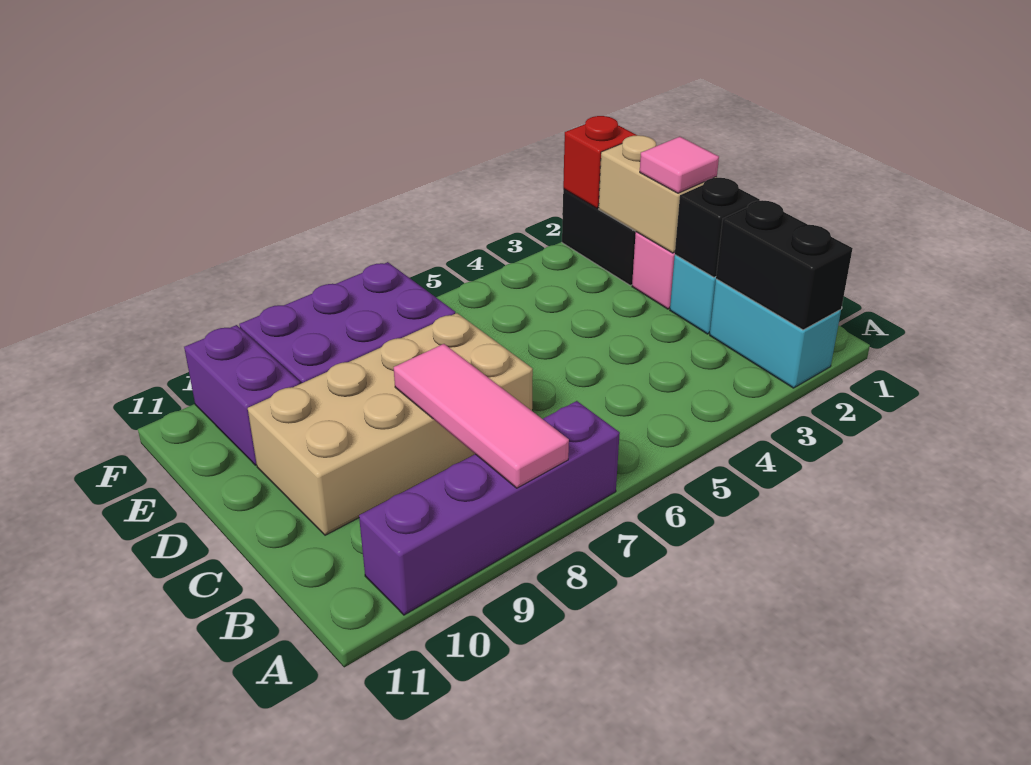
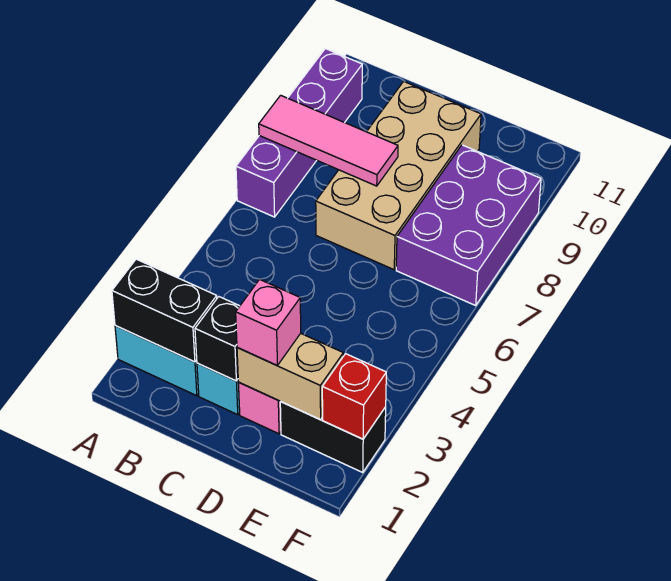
pink tile D2 level 3 -> pink brick D2 level 3
purple brick E10:F10 level 1 -> none

